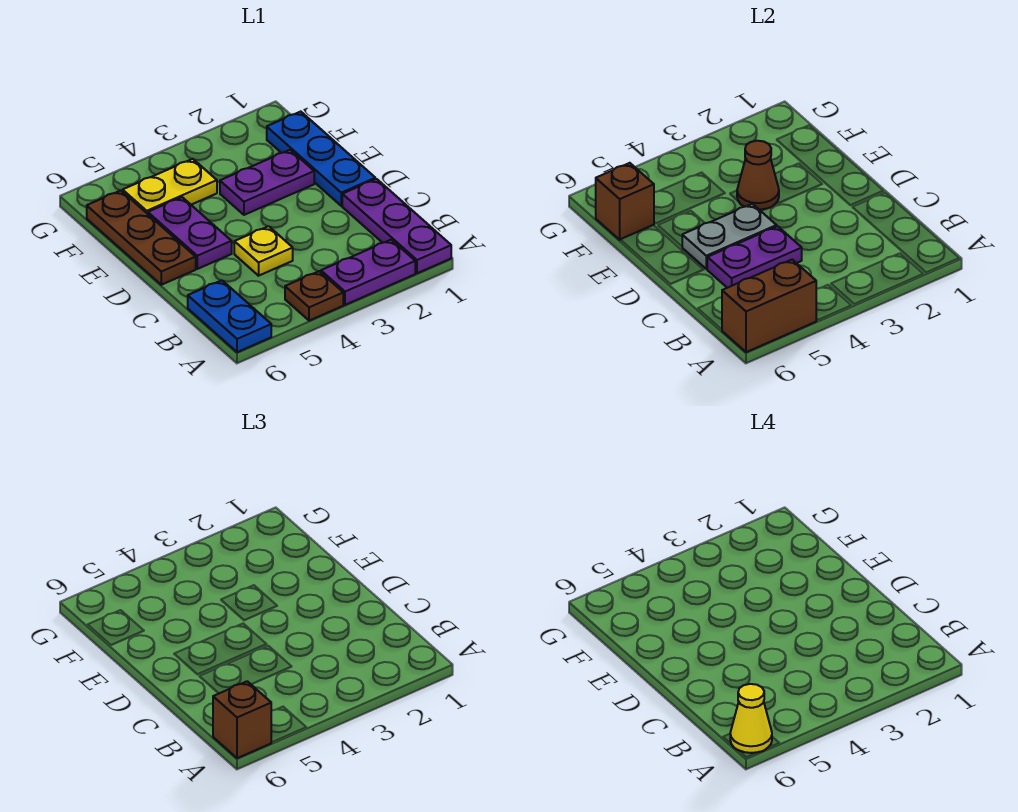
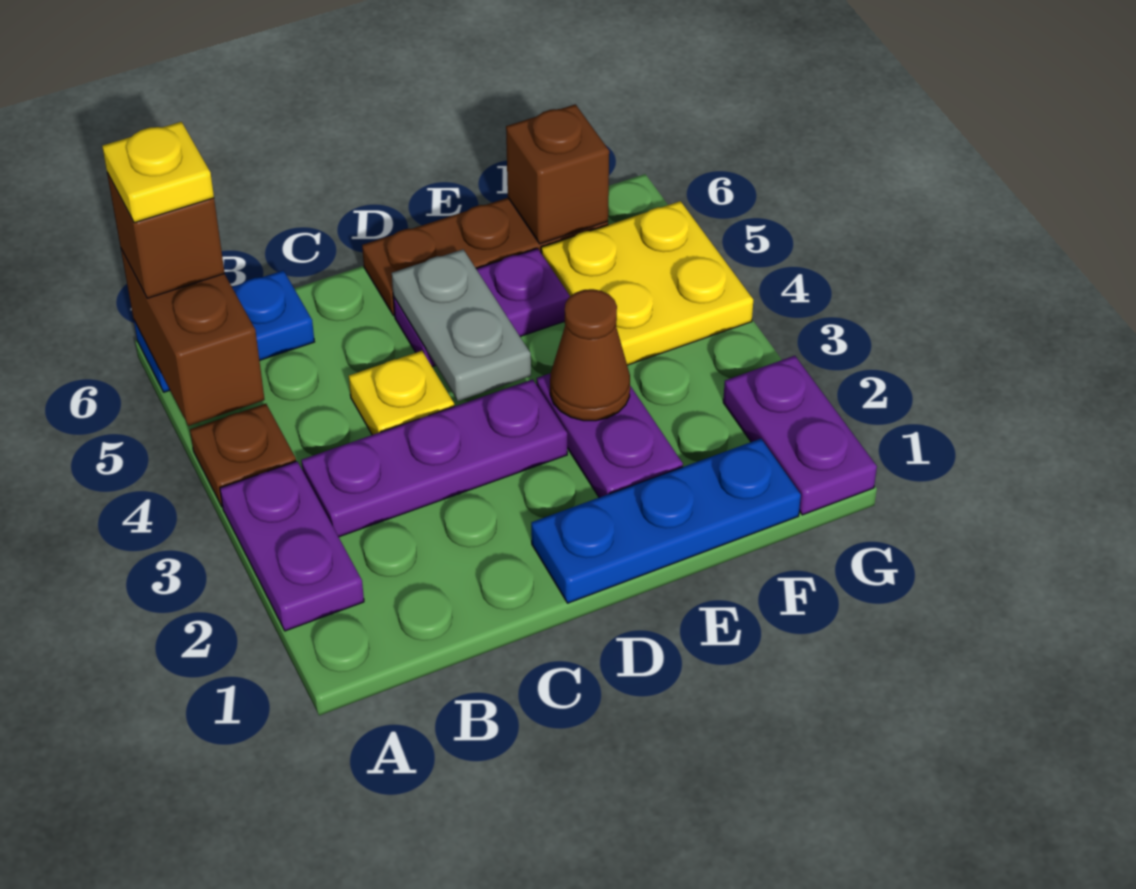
purple plate A1:C1 level 1 -> purple plate B3:D3 level 1
yellow cone A6 level 4 -> yellow plate A6 level 4
purple plate C4:C5 level 2 -> purple plate G1:G2 level 1
yellow plate F4:F5 level 1 -> yellow plate F4:G5 level 1

